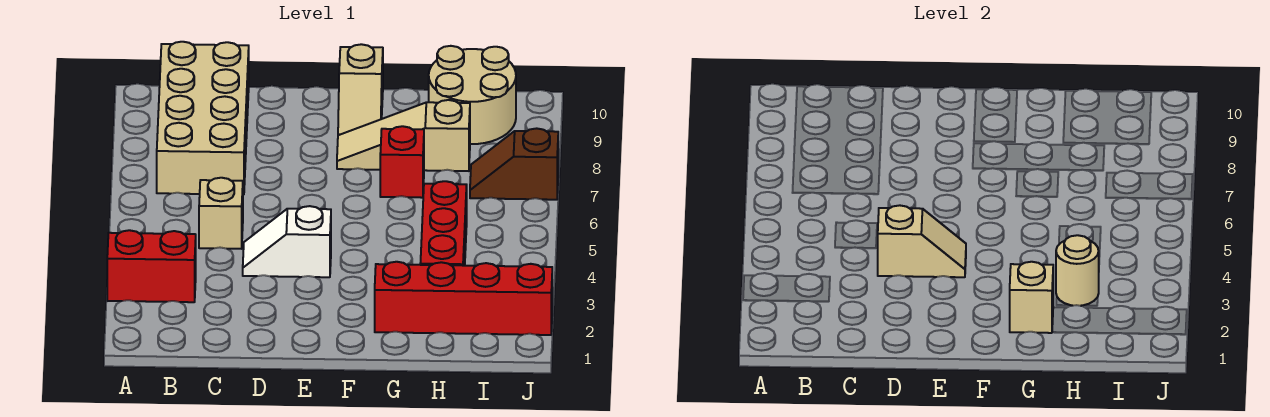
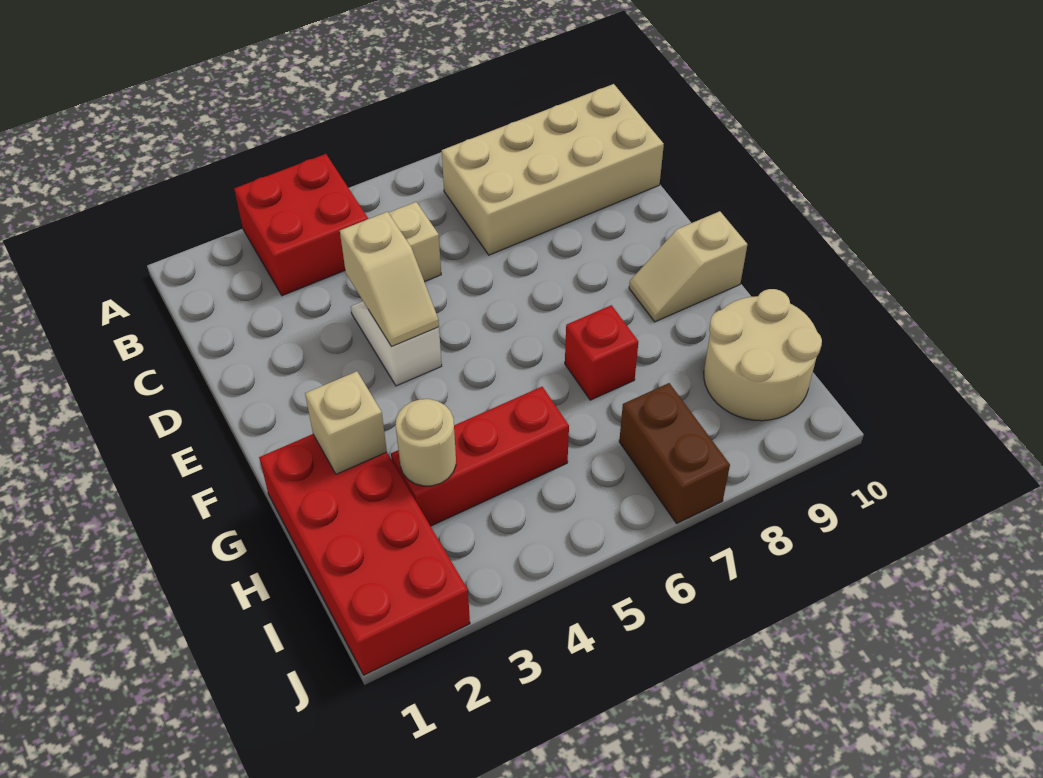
red brick A3:B3 level 1 -> red brick A3:B4 level 1
tan slope F8:H8 level 1 top H -> none
red brick G2:J2 level 1 -> red brick G1:J2 level 1
brown slope I7:J7 level 1 top J -> brown brick I7:J7 level 1

